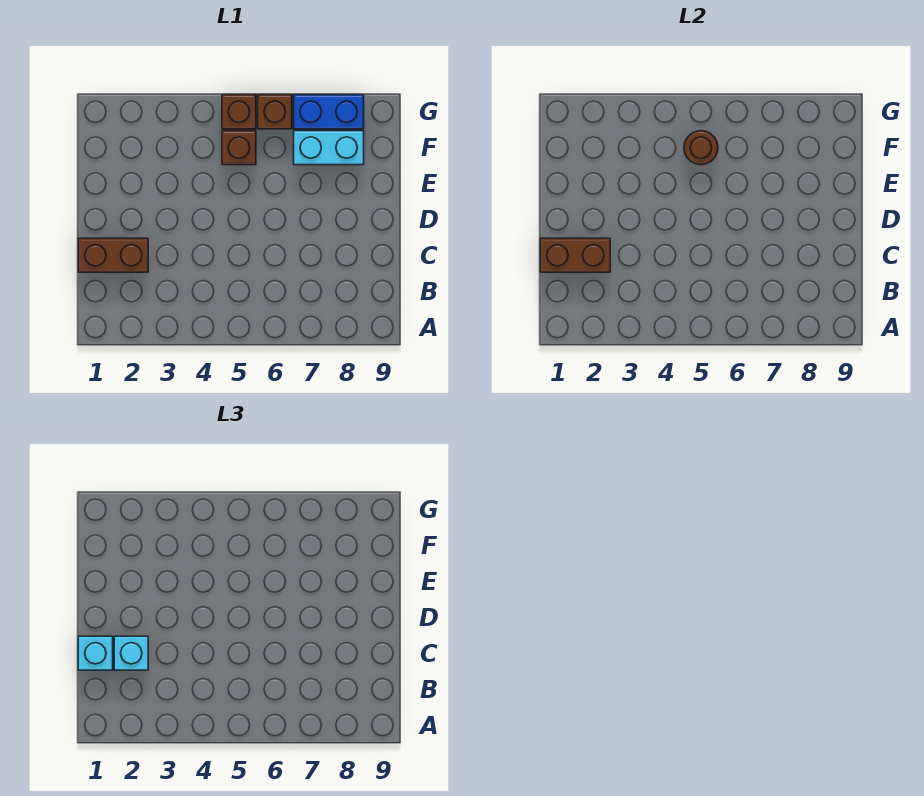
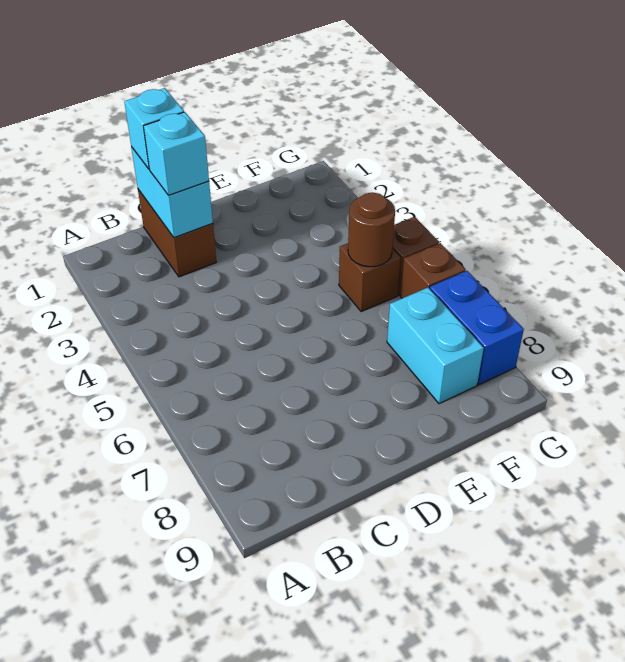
brown brick C1:C2 level 2 -> cyan brick C1:C2 level 2

